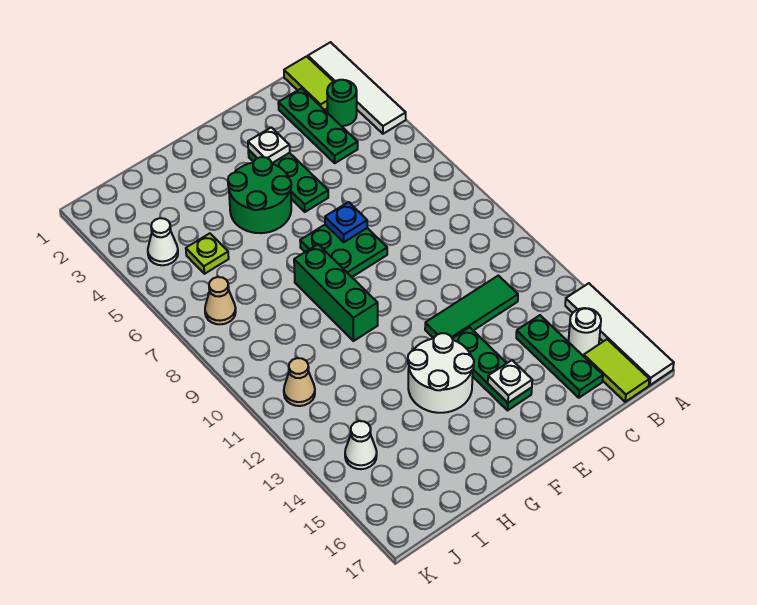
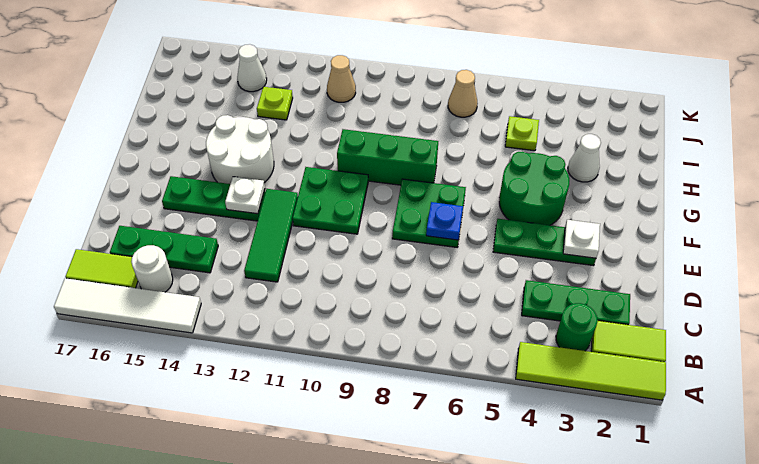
white tile A1:A4 level 1 -> lime tile A1:A4 level 1
none -> green plate E10:F11 level 1
white plate E15 level 2 -> white plate E13 level 2
none -> lime plate I13 level 1
white cone J4 level 1 -> white cone H3 level 1

